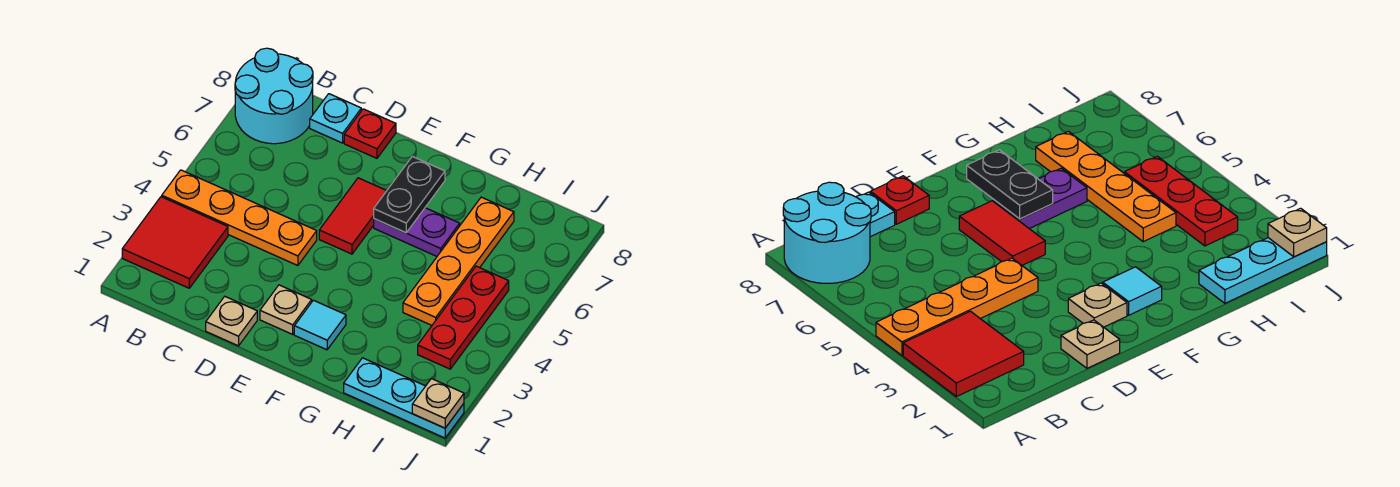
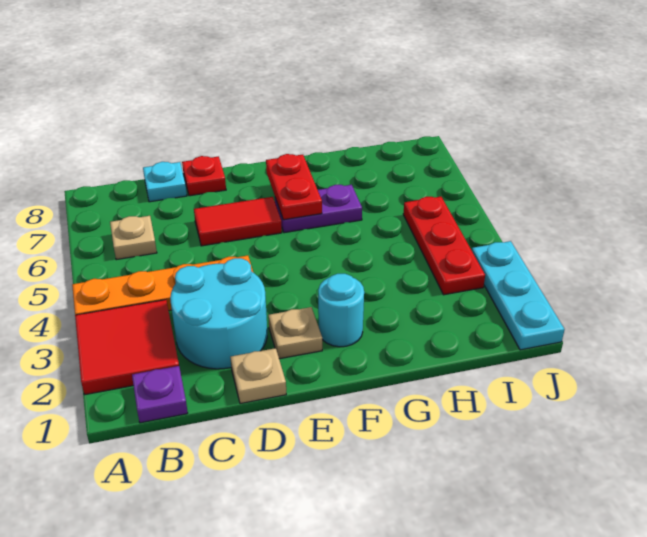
cyan round brick A7:B8 level 1 -> cyan round brick C2:D3 level 1
none -> purple plate B1 level 1
red tile E5:E6 level 1 -> red tile D6:E6 level 1
cyan tile F2 level 1 -> cyan round brick F2 level 1
black plate F6:F7 level 2 -> red plate F6:F7 level 2
cyan plate H1:J1 level 1 -> cyan plate J1:J3 level 1
orange plate H4:H7 level 1 -> none
tan plate J1 level 2 -> tan plate B6 level 1

